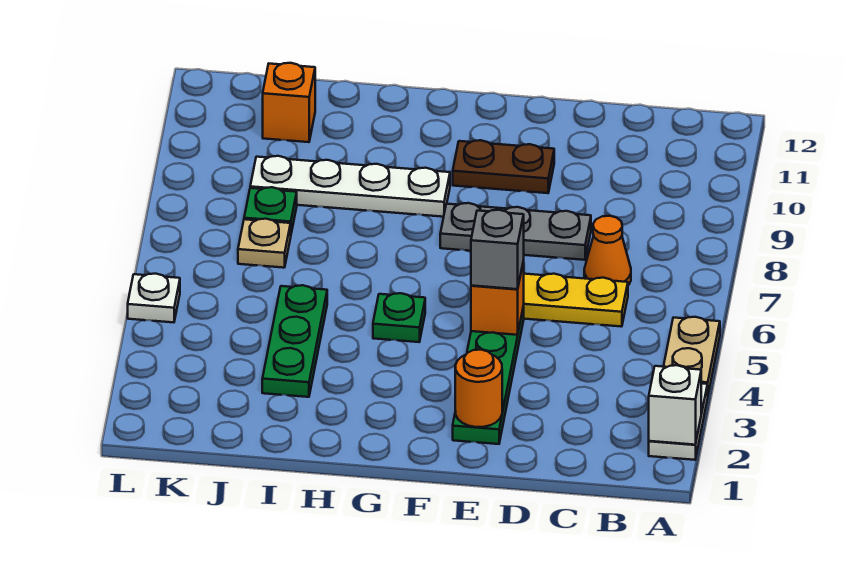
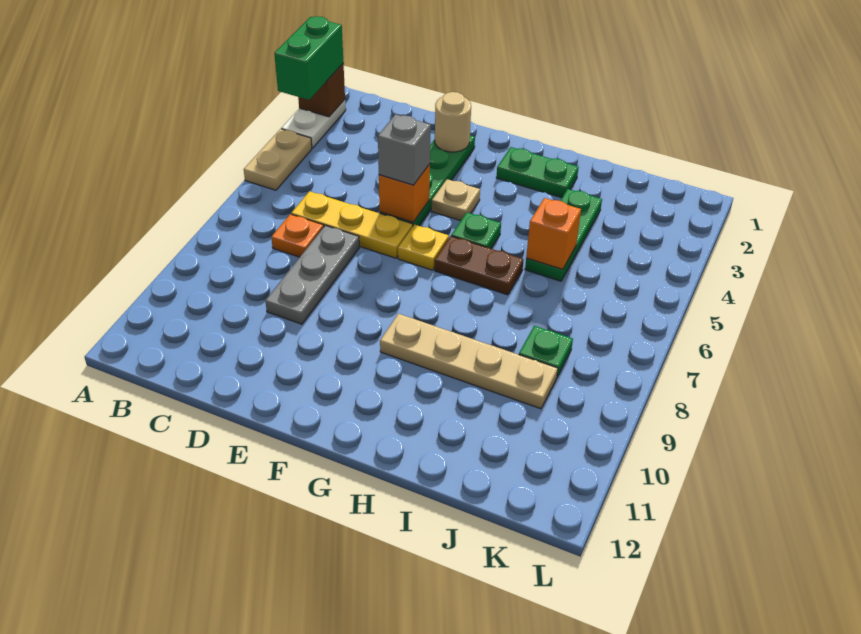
white brick A2 level 2 -> brown brick A2 level 2
none -> green brick A2:A3 level 3
orange cone C7 level 1 -> orange plate C7 level 1
grey plate D8:F8 level 1 -> grey plate D7:D9 level 1
orange round brick E2 level 2 -> tan round brick E2 level 2
brown plate E10:F10 level 1 -> brown plate G6:H6 level 1
none -> yellow plate F6 level 1
none -> green plate G2:H2 level 1
white plate G9:J9 level 1 -> tan plate G9:J9 level 1
tan plate J7 level 1 -> tan plate F4 level 1
orange brick J11 level 1 -> orange brick I5 level 2
white plate L5 level 1 -> none

